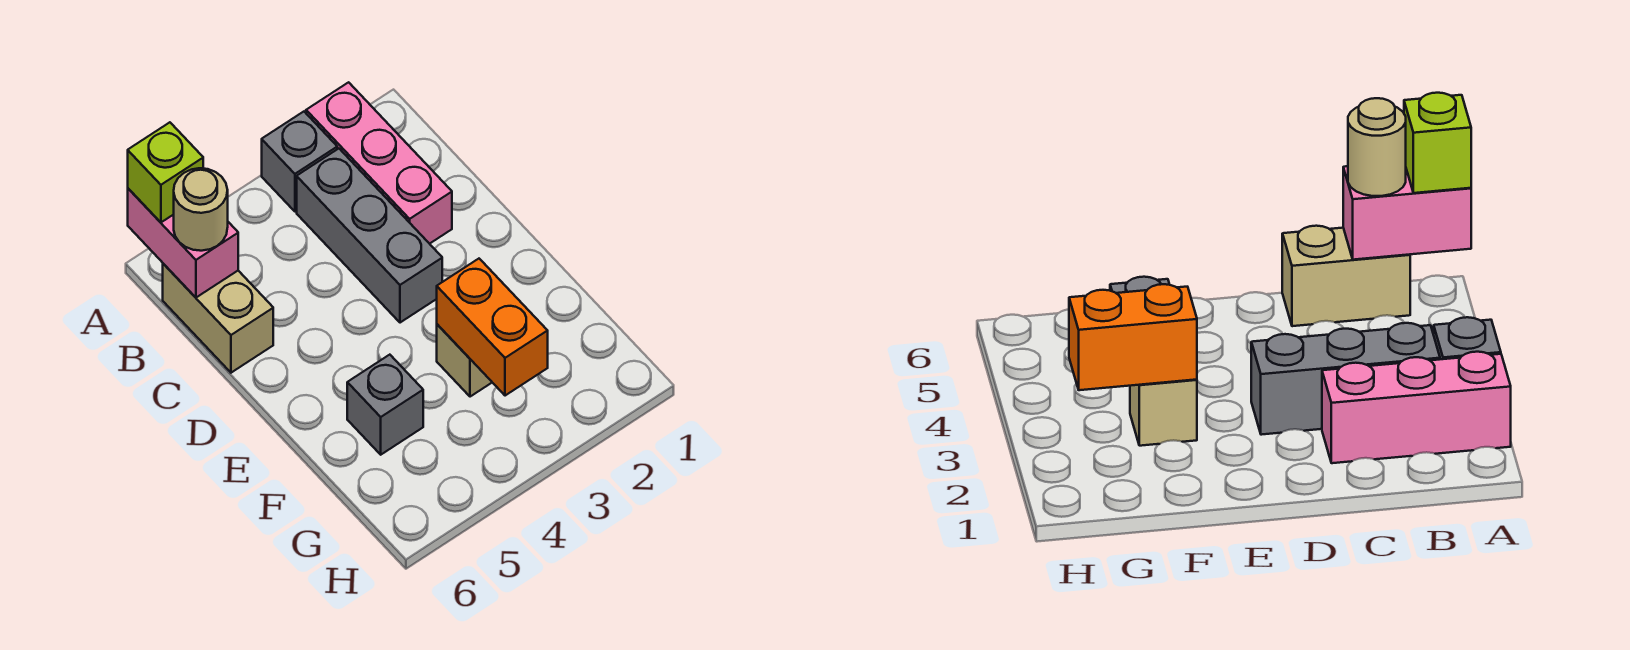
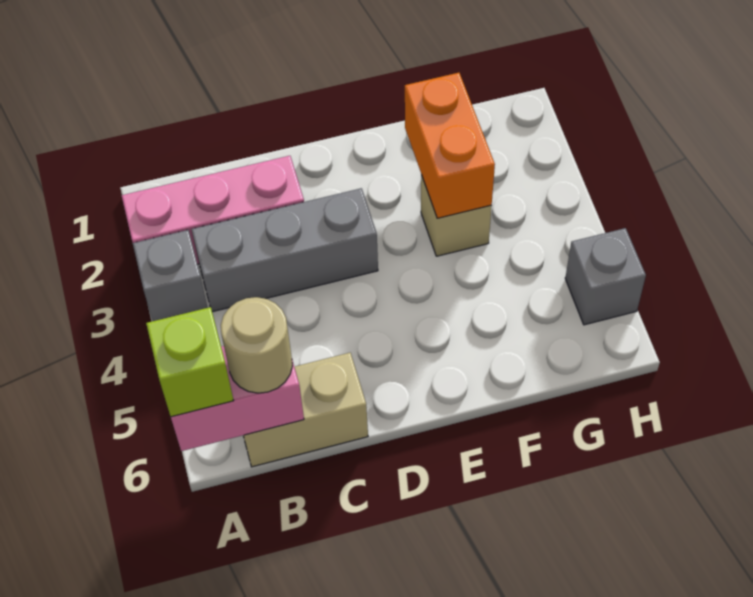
orange brick F3:G3 level 2 -> orange brick F2:F3 level 2
grey brick F5 level 1 -> grey brick H5 level 1

